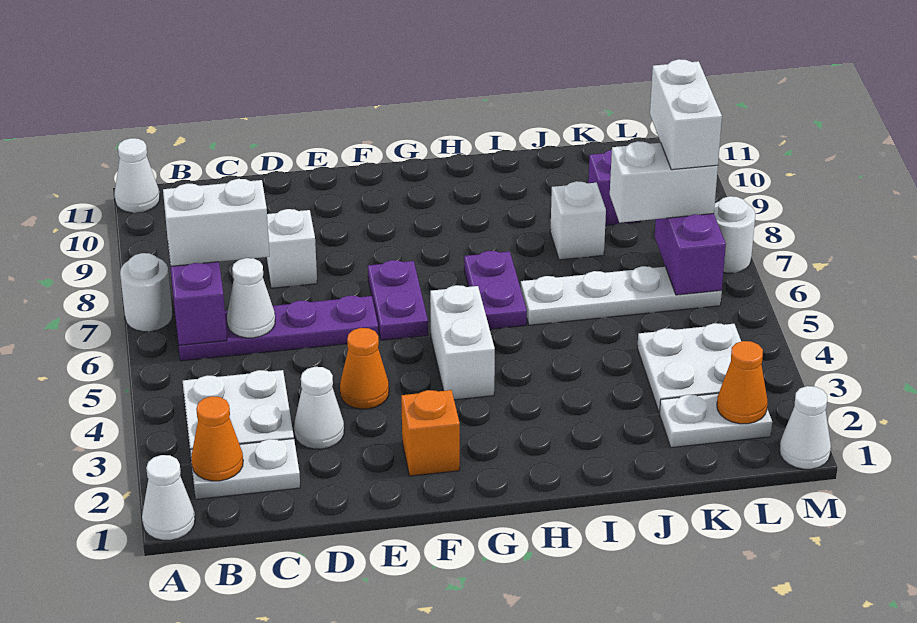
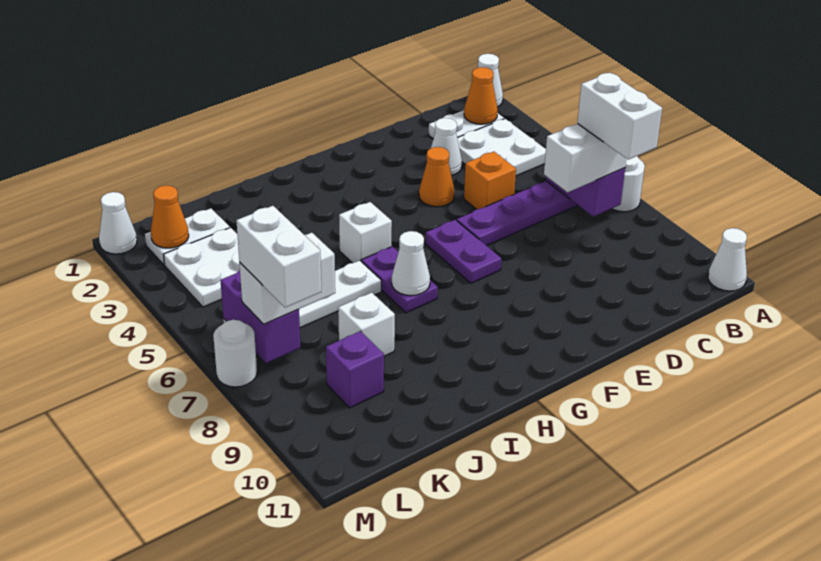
white cone C6 level 2 -> white cone H7 level 2
white brick D8 level 1 -> white brick H5 level 1
orange brick F2 level 1 -> orange brick D5 level 1
white brick G4:G5 level 1 -> white brick B7:B8 level 4

